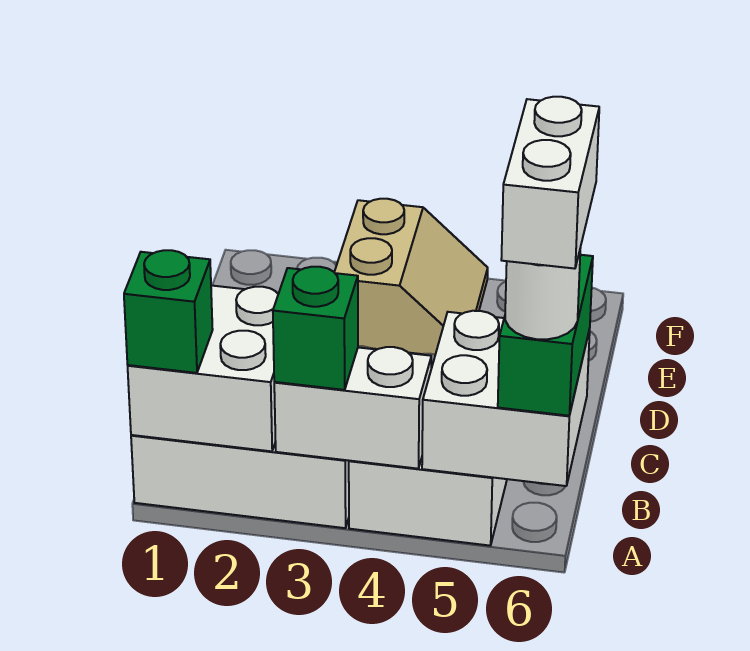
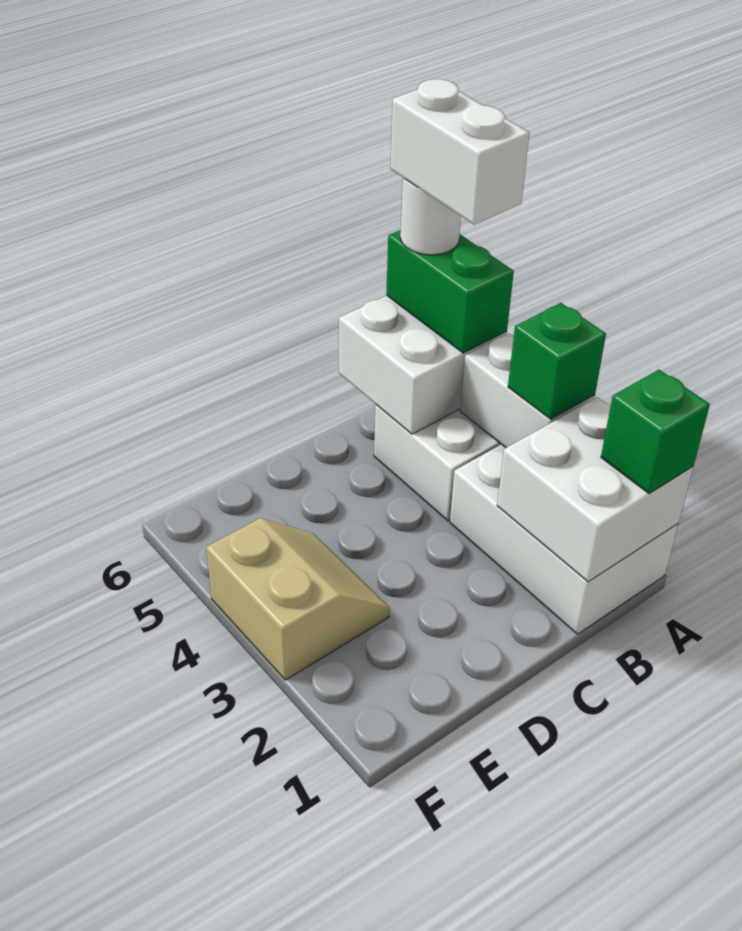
green brick A6:B6 level 3 -> green brick A5:A6 level 3
white brick A6:B6 level 5 -> white brick A5:A6 level 5
tan slope E3:F4 level 1 top 3 -> tan slope E3:F4 level 1 top F

